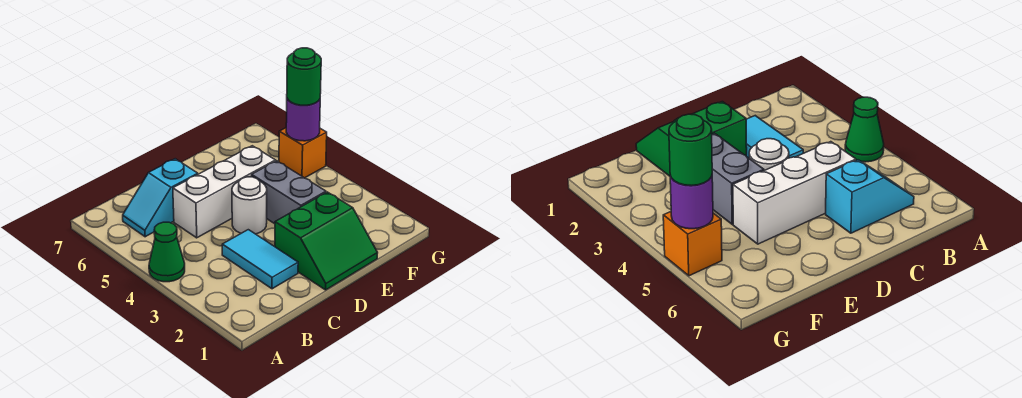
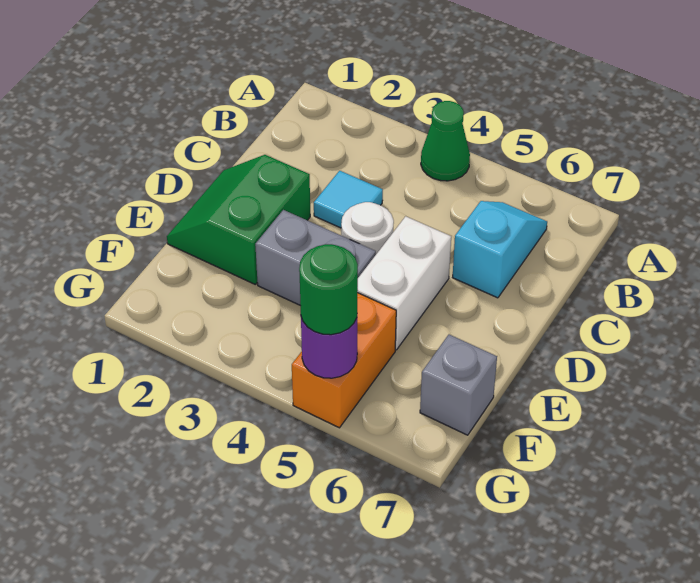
cyan tile C2:C3 level 1 -> cyan tile C3 level 1
white brick C5:E5 level 1 -> white brick D5:E5 level 1
none -> grey brick F7 level 1
orange brick G5 level 1 -> orange brick F5:G5 level 1

